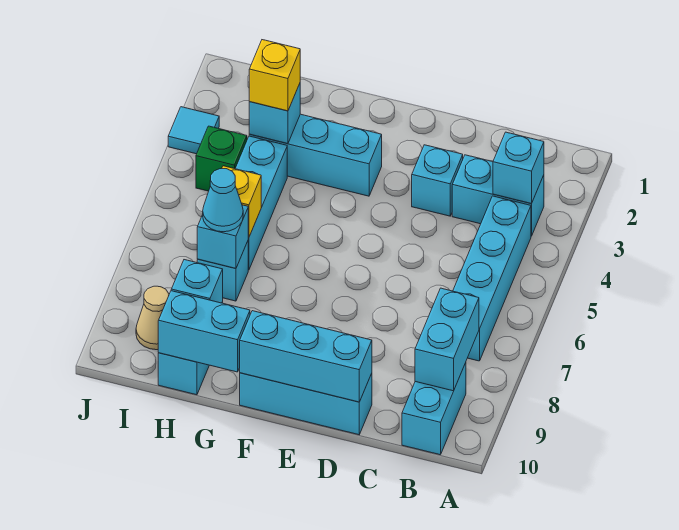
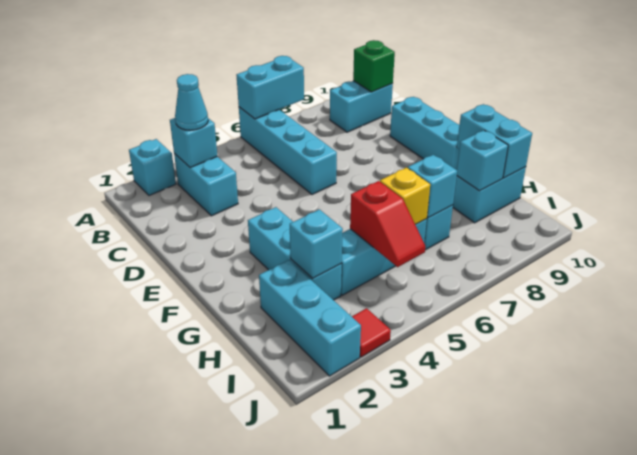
cyan brick B4:B7 level 1 -> cyan brick A6:D6 level 1
cyan brick B8:B9 level 2 -> cyan brick A6:A7 level 2
cyan brick D3 level 1 -> cyan brick A2 level 1
cyan brick D10:F10 level 2 -> cyan brick H2:J2 level 1
yellow brick H3 level 3 -> none
none -> red slope H5:I5 level 2 top H
cyan cone H7 level 3 -> cyan cone B3 level 3
green brick I4 level 1 -> green brick B10 level 2
tan cone I9 level 1 -> none
cyan tile J3 level 1 -> red tile J3 level 1

